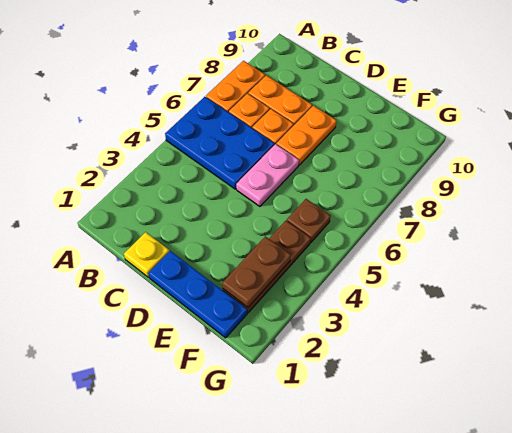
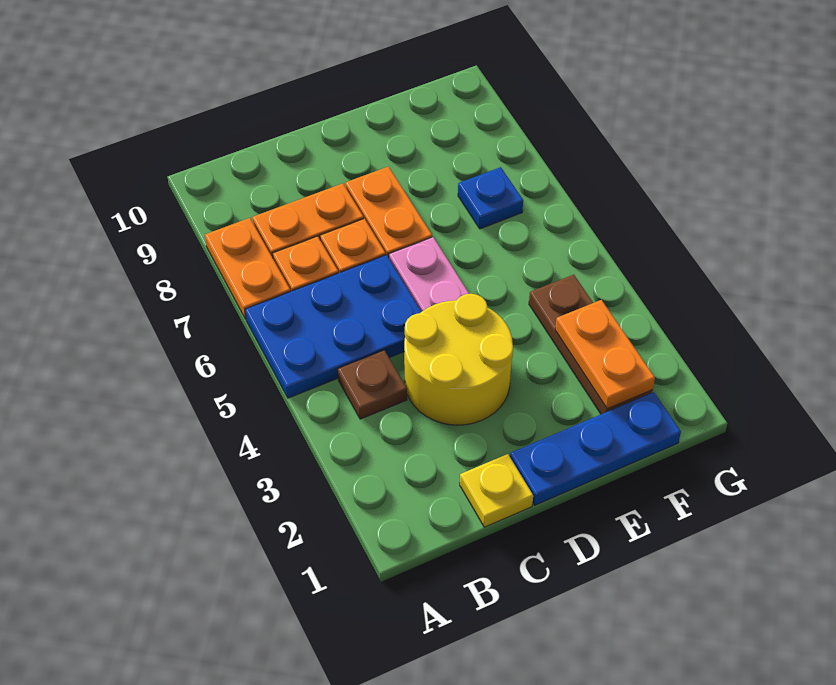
none -> yellow round brick C3:D4 level 1
brown plate F2:F3 level 2 -> orange plate F2:F3 level 2
brown plate F5 level 1 -> brown plate B4 level 1
none -> blue plate F7 level 1

